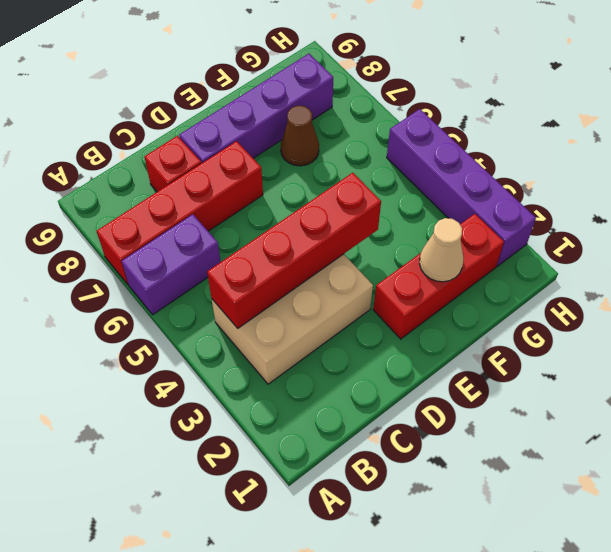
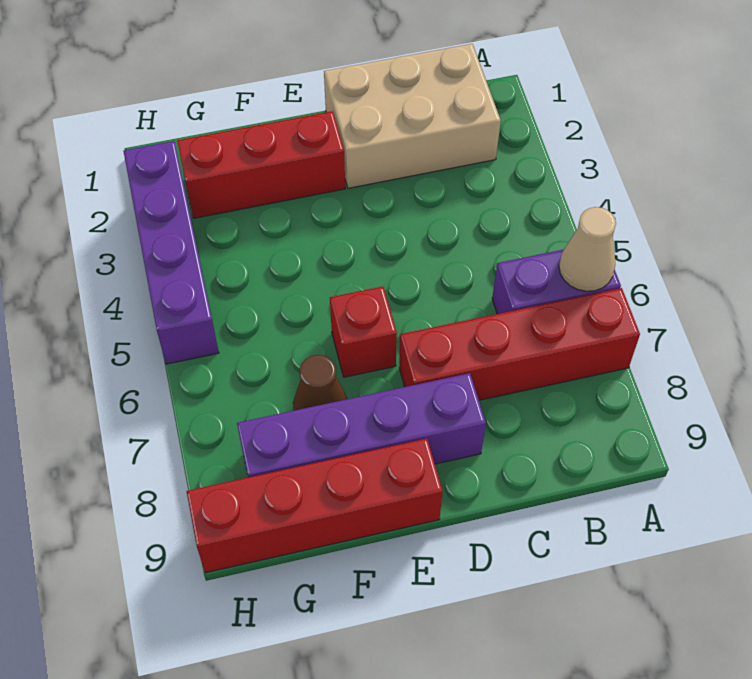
tan brick B3:D4 level 1 -> tan brick B1:D2 level 1
red brick B4:E4 level 2 -> red brick E9:H9 level 1
red brick C8 level 1 -> red brick E6 level 1
tan cone F2 level 2 -> tan cone A6 level 2

